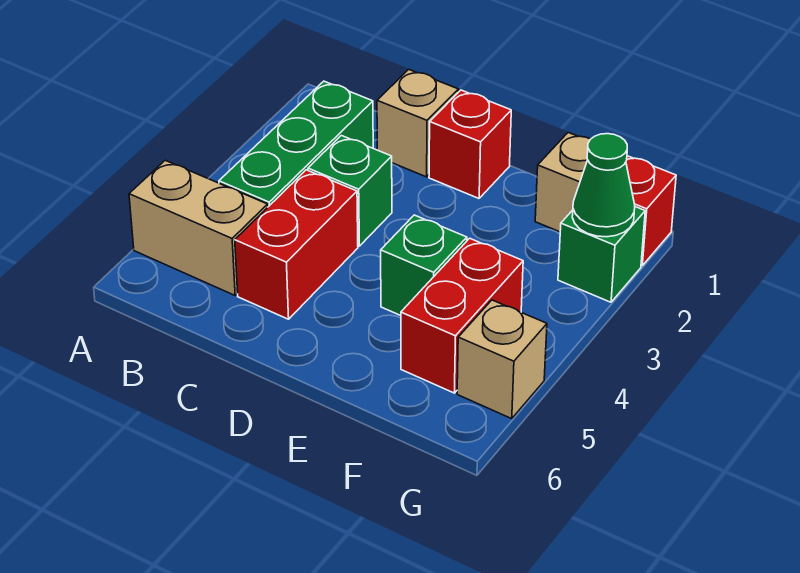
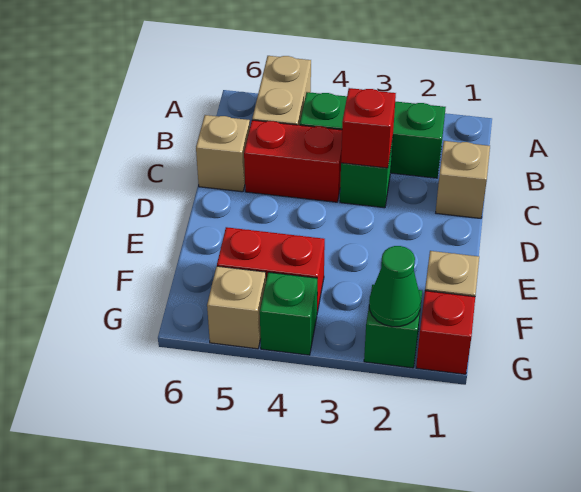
none -> tan brick C6 level 1
red brick D1 level 1 -> red brick C3 level 2
green brick E4 level 1 -> green brick G4 level 1

